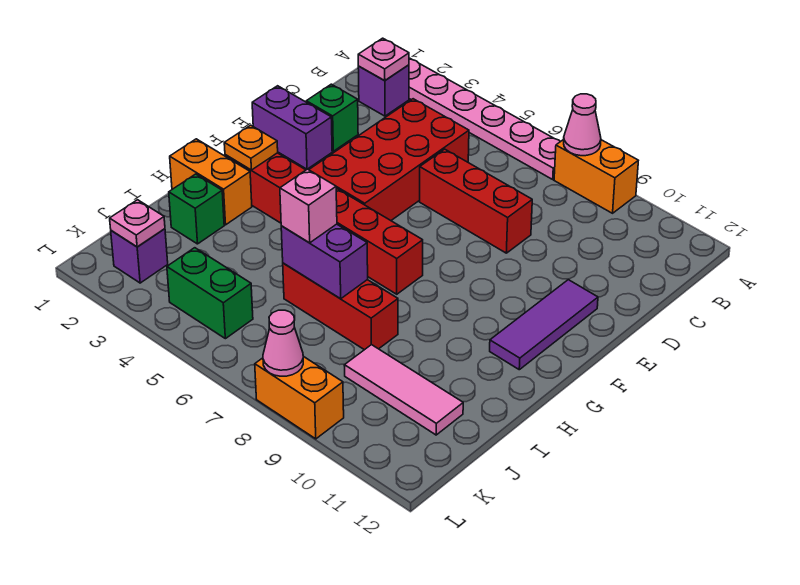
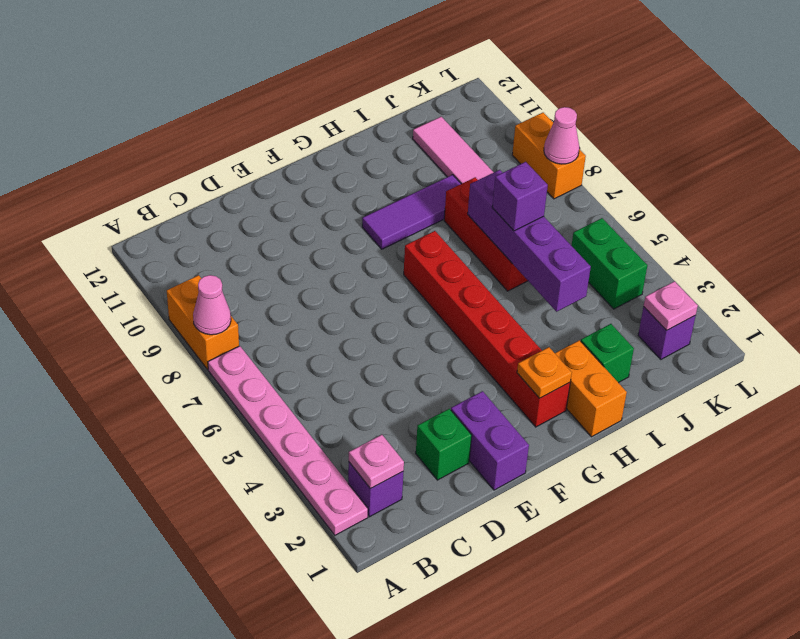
red brick C4:F5 level 1 -> none
red brick D6:D8 level 1 -> none
purple tile E11:G11 level 1 -> purple tile G9:I9 level 1
purple brick I6:I7 level 2 -> purple brick I4:I7 level 2
pink brick I6 level 3 -> purple brick I6 level 3

